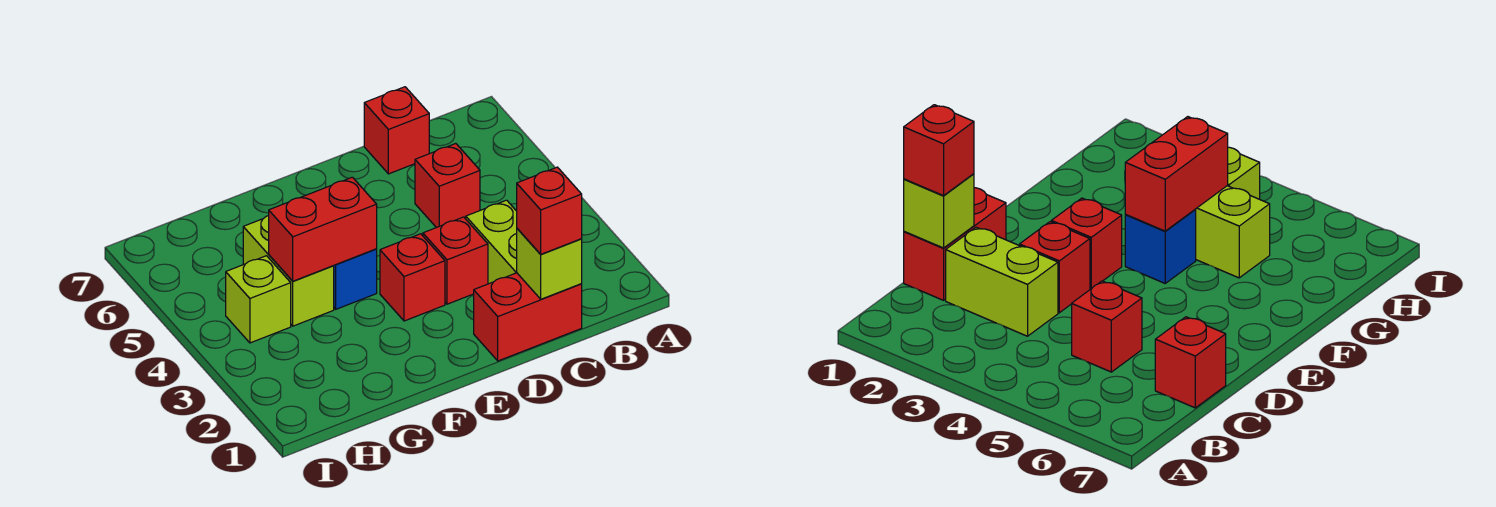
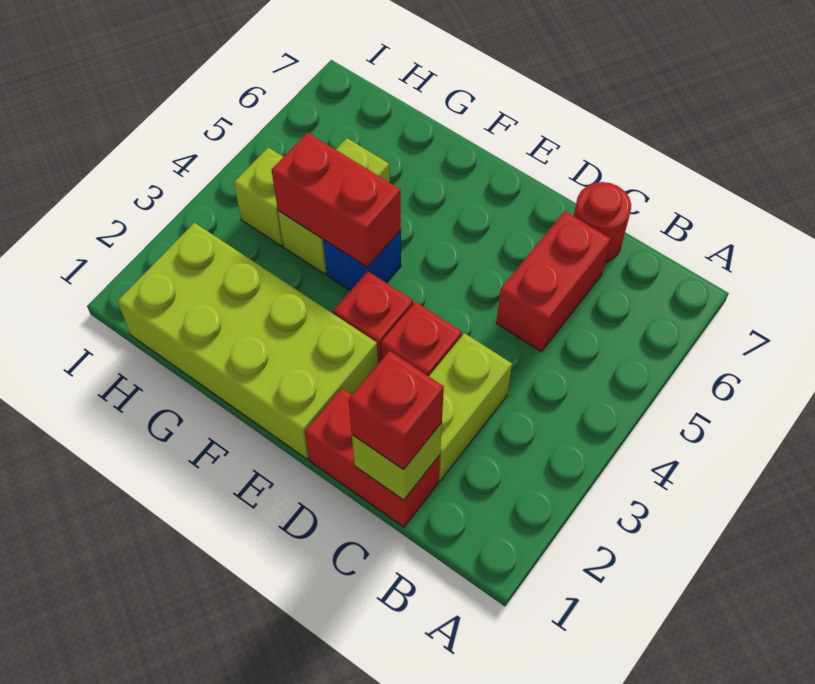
red brick C5 level 1 -> red brick C5:C6 level 1
red brick C7 level 1 -> red round brick C7 level 1
none -> lime brick E1:H2 level 1

